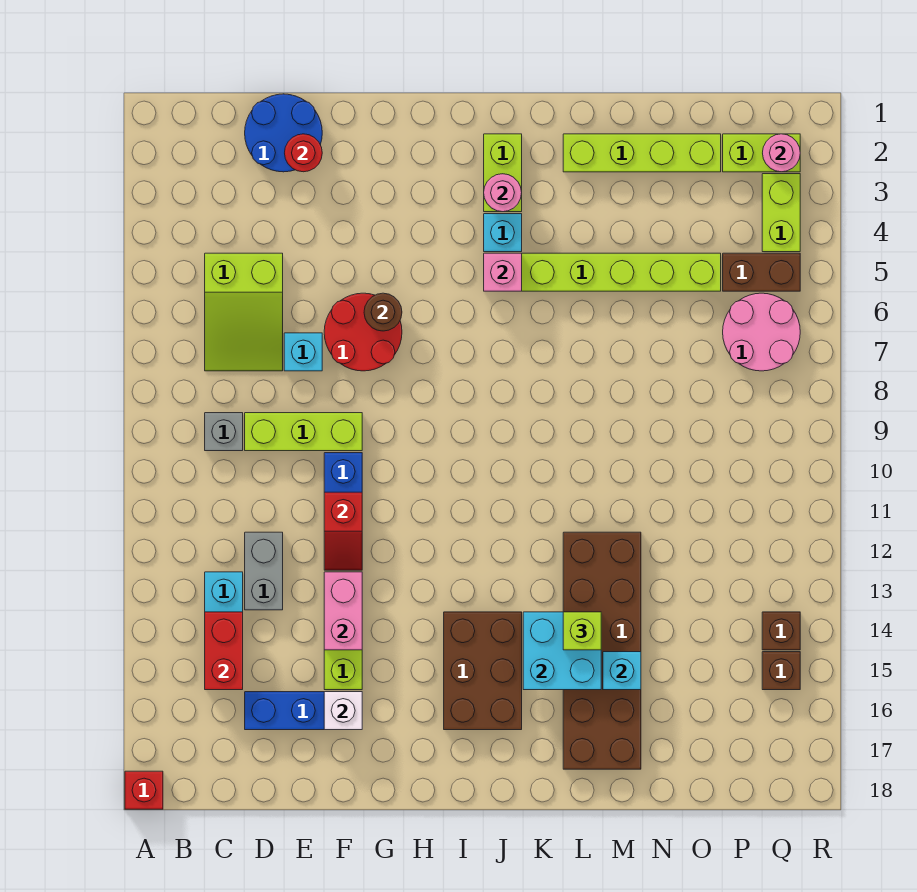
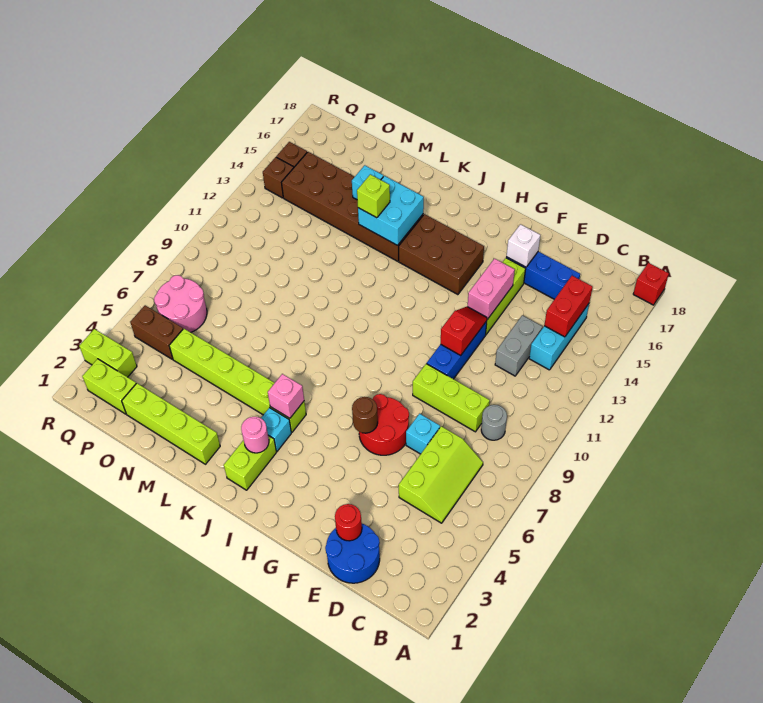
lime slope C5:D7 level 1 top 5 -> lime slope C5:D7 level 1 top D
grey brick C9 level 1 -> grey round brick C9 level 1
brown brick I14:J16 level 1 -> brown brick H14:J15 level 1
brown brick L12:M17 level 1 -> brown brick K14:P15 level 1
pink round brick Q2 level 2 -> none
lime brick Q3:Q4 level 1 -> lime brick Q3:R3 level 1

